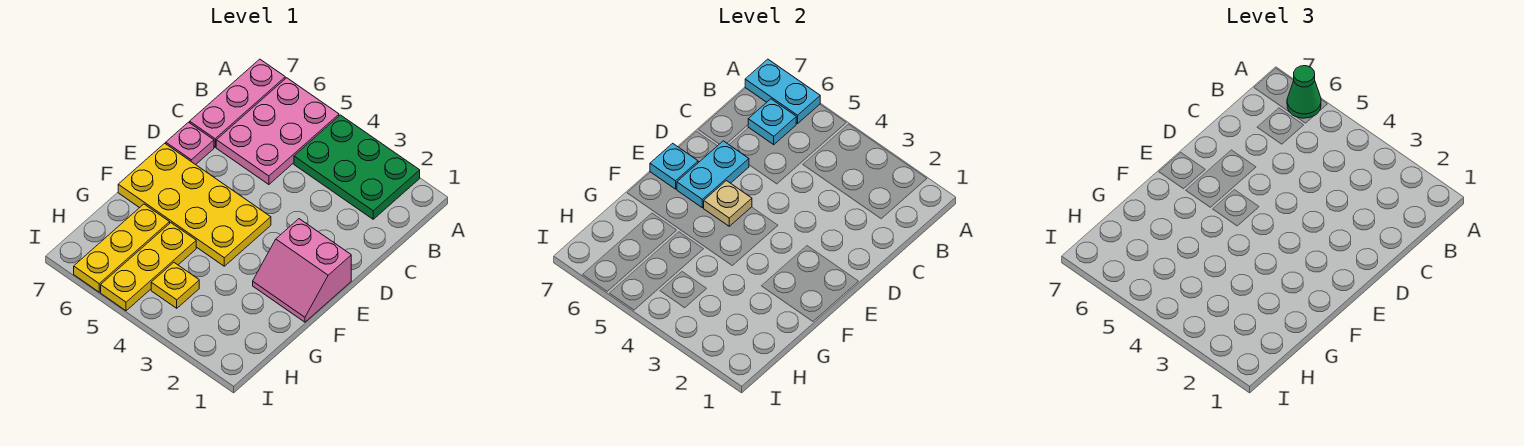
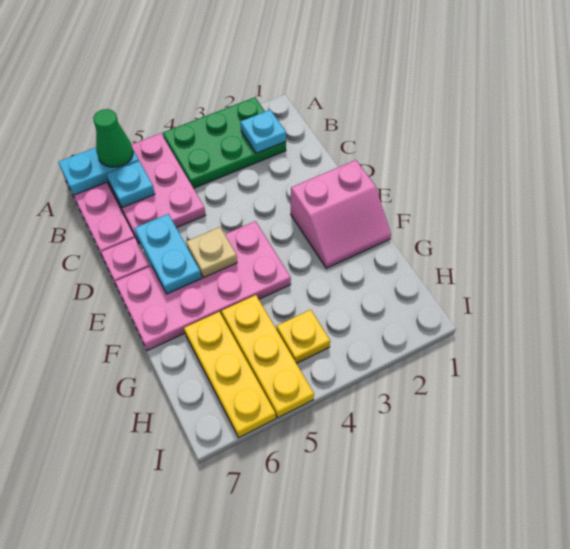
yellow plate E4:F7 level 1 -> pink plate E4:F7 level 1
cyan plate E7 level 2 -> cyan plate B2 level 2

